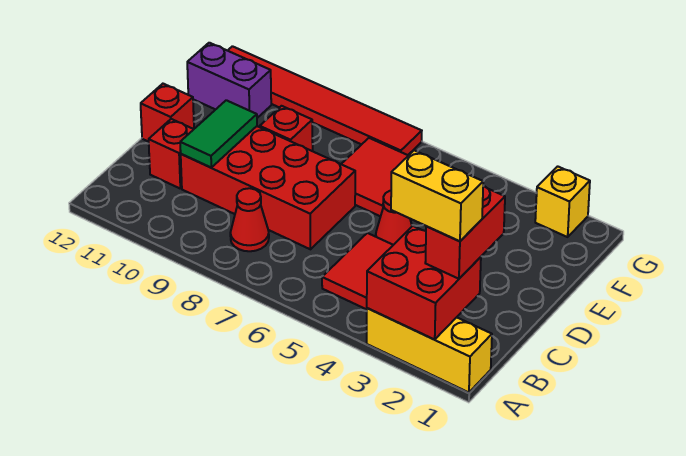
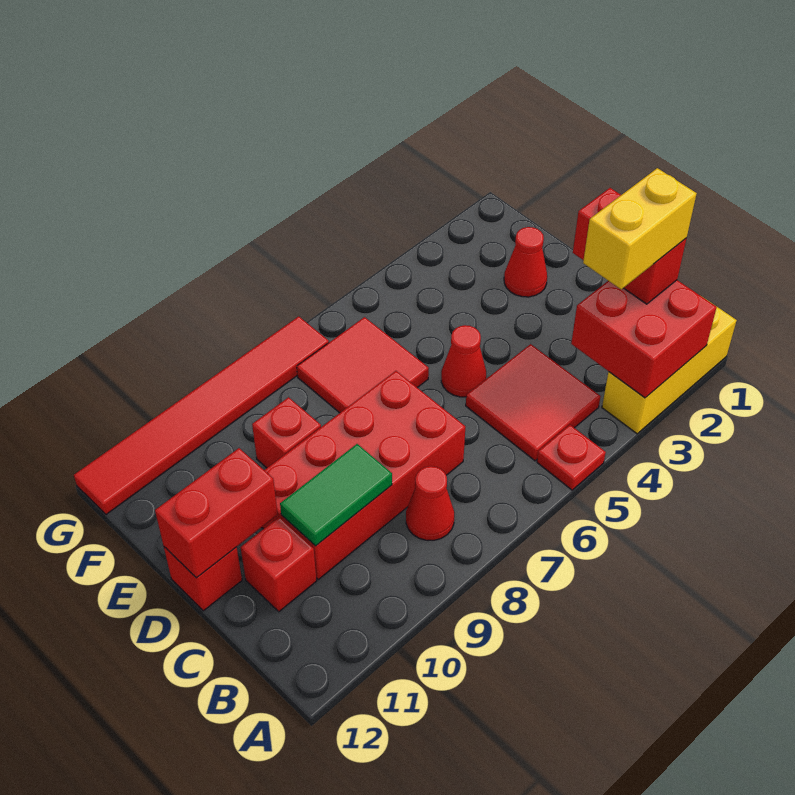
none -> red plate A5 level 1
green tile C10:D10 level 2 -> green tile C9:C10 level 2
none -> red brick D11:D12 level 2
none -> red cone E2 level 1
purple brick F11:F12 level 1 -> none
yellow brick G2 level 1 -> none

